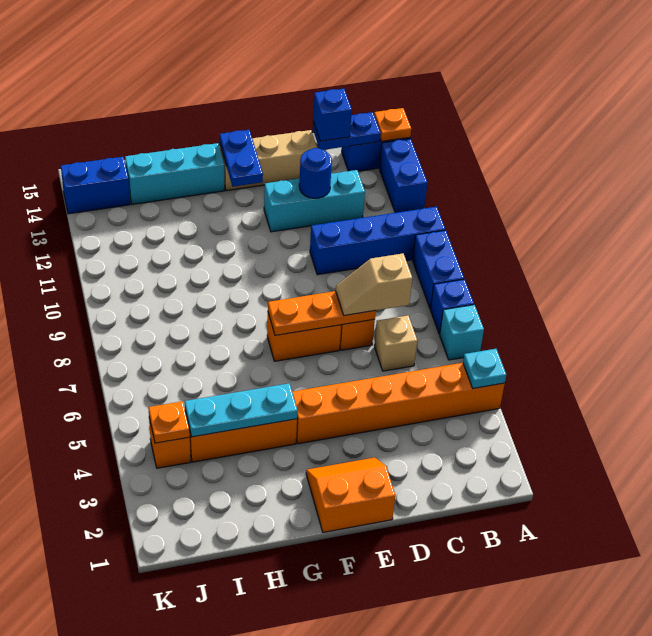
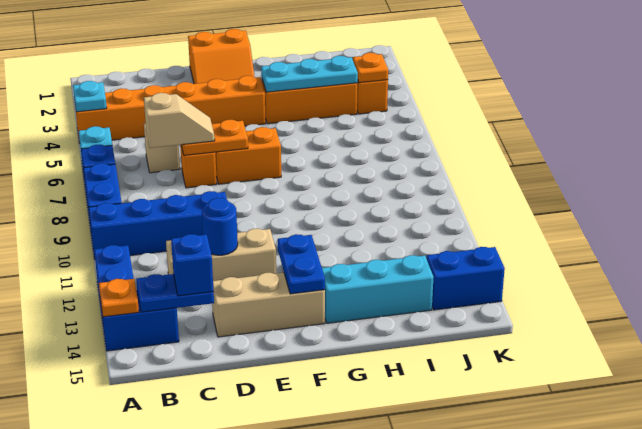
cyan brick C12:E12 level 1 -> tan brick C12:E12 level 1
orange plate D7:F7 level 2 -> orange plate D7:E7 level 2

